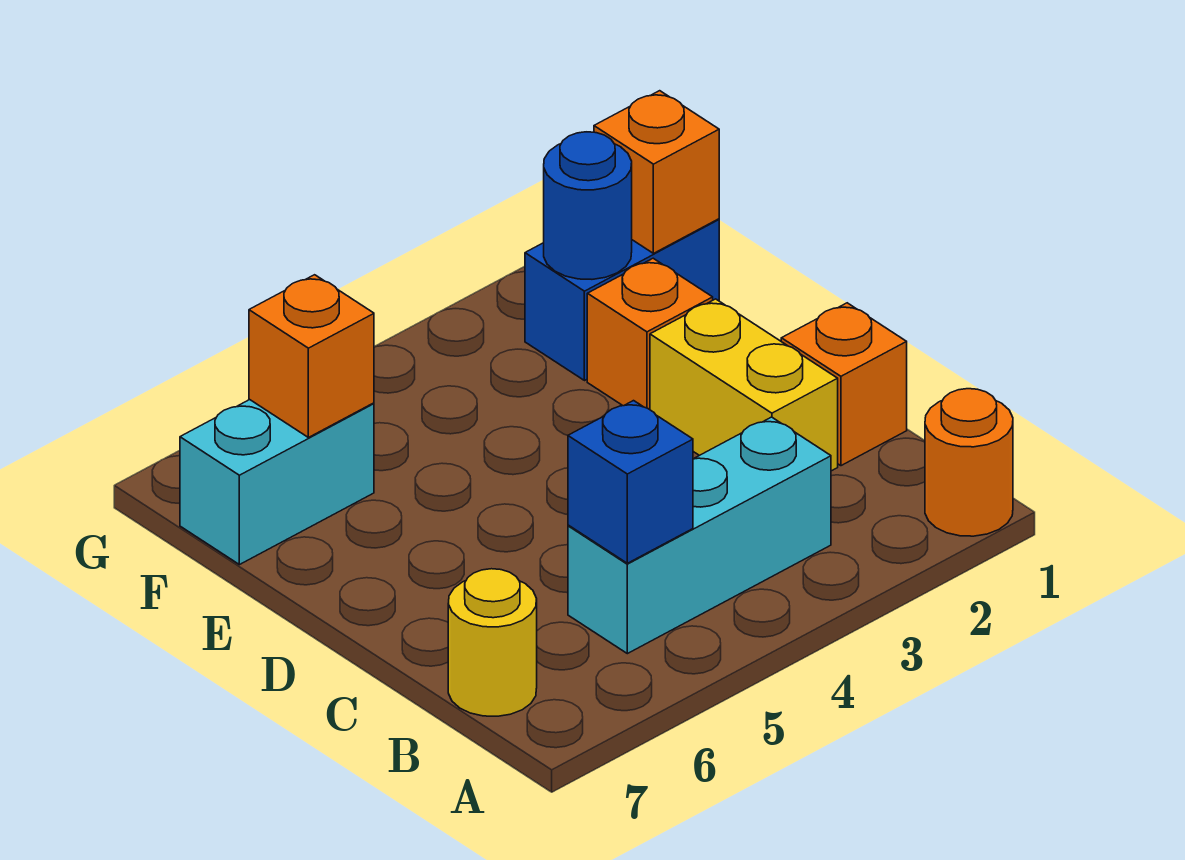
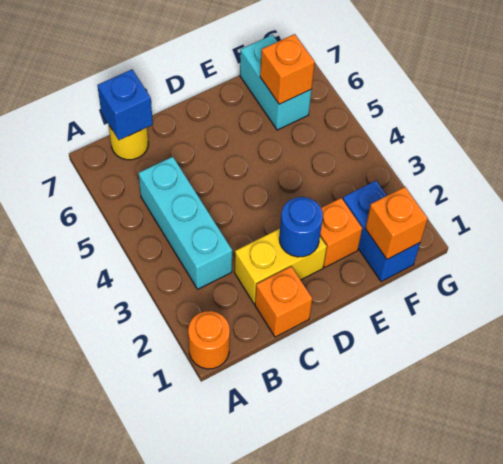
blue brick B5 level 2 -> blue brick B7 level 2
blue round brick F2 level 2 -> blue round brick D2 level 2

